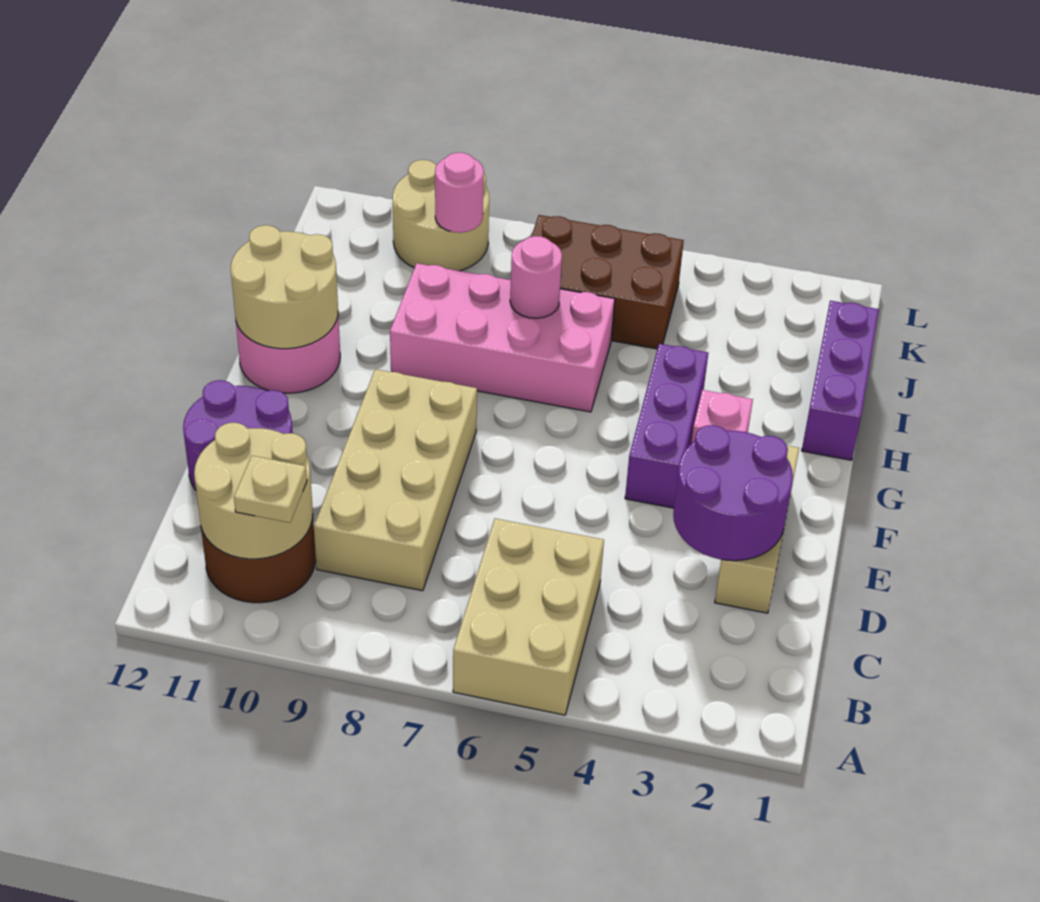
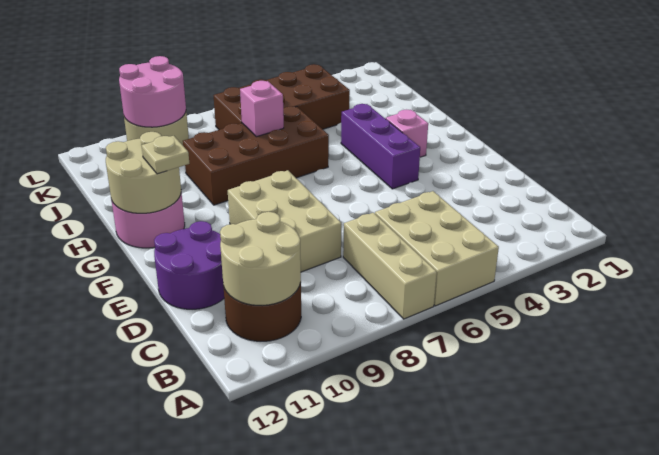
tan plate B10 level 3 -> tan plate G11 level 3
tan brick C8:F9 level 1 -> tan brick D8:F9 level 1
tan brick D2:F2 level 1 -> tan brick A7:C7 level 1
purple round brick D2:E3 level 2 -> none
purple brick H1:J1 level 1 -> none
pink brick H6:I9 level 1 -> brown brick H6:I9 level 1
pink round brick I7 level 2 -> pink brick I7 level 2
brown brick J5:K7 level 1 -> brown brick J4:K7 level 1
pink round brick K9 level 2 -> pink round brick K9:L10 level 2

